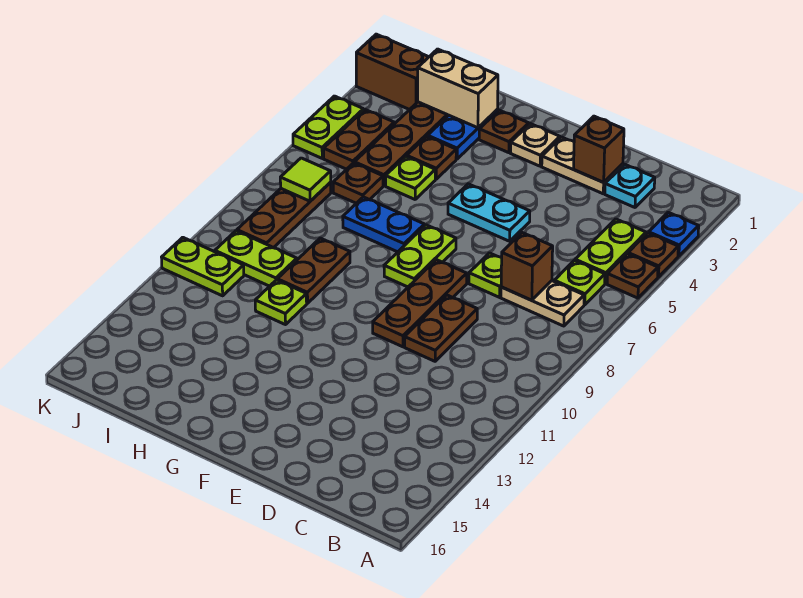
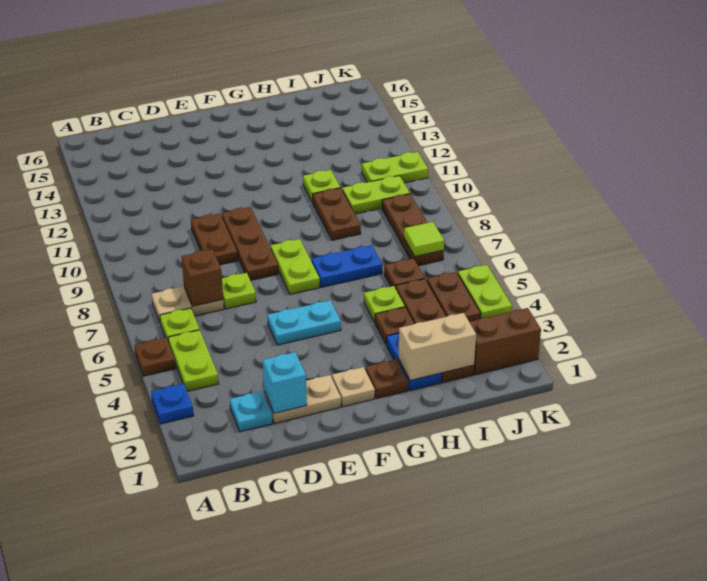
brown plate A4 level 1 -> none
brown brick D2 level 2 -> cyan brick D2 level 2

